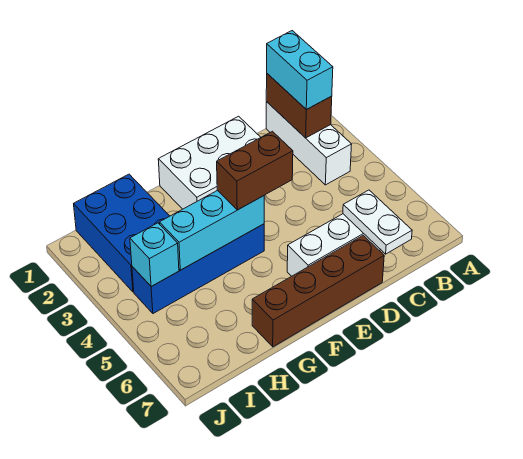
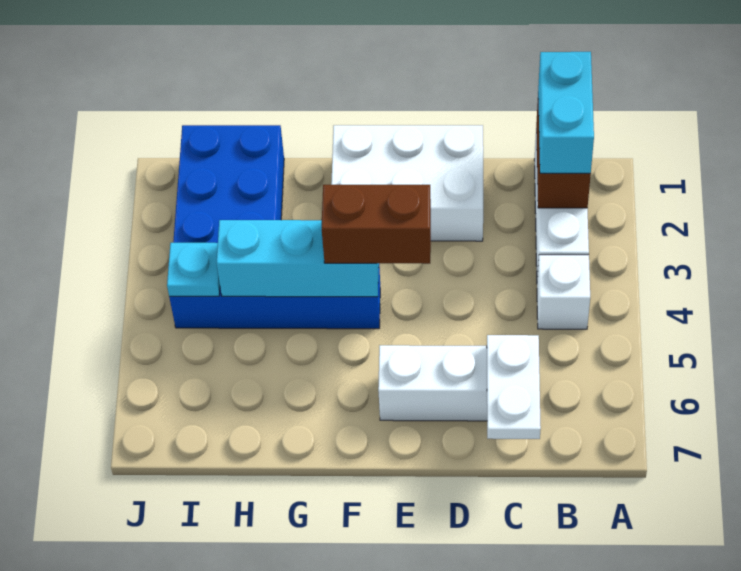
none -> white brick B4 level 1
brown brick D7:G7 level 1 -> none
cyan brick I4 level 2 -> cyan plate I4 level 2

